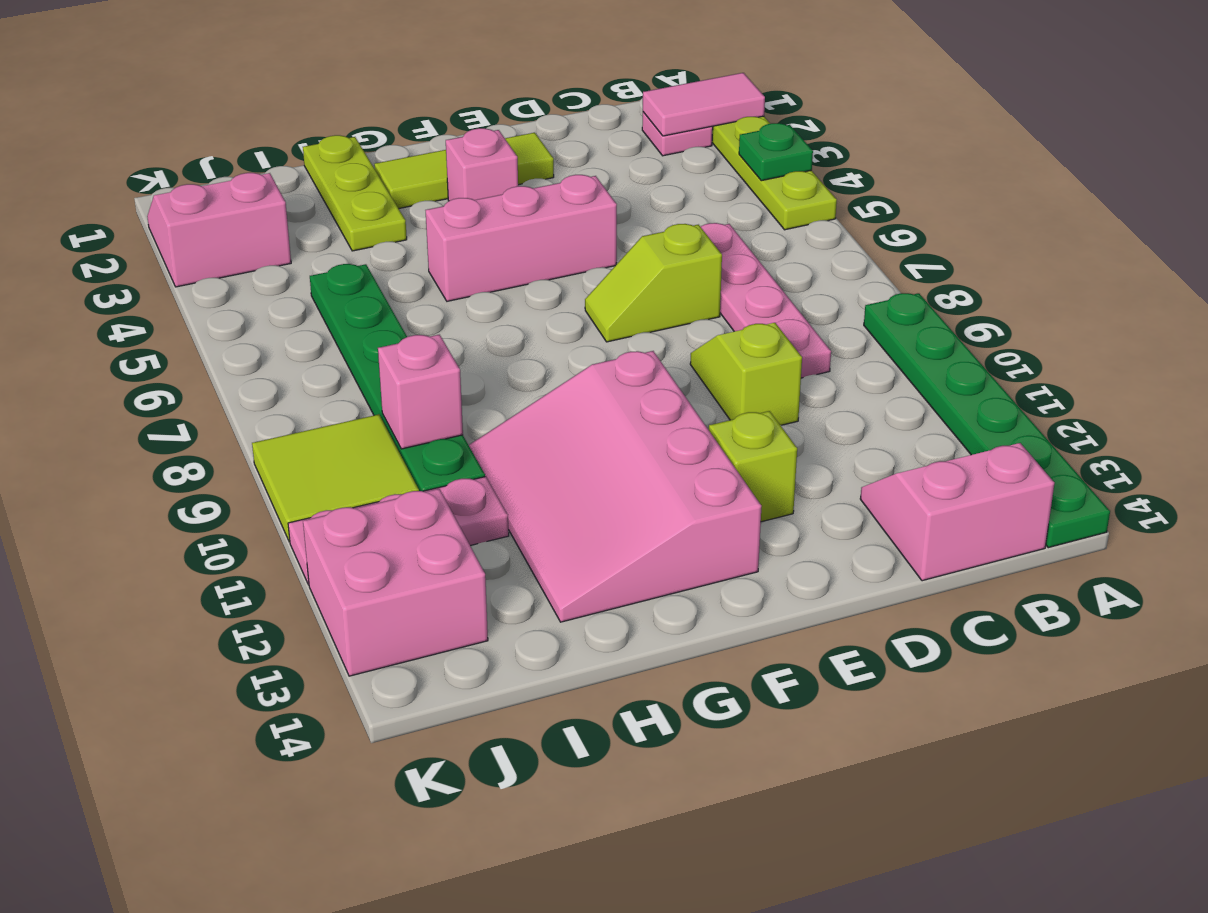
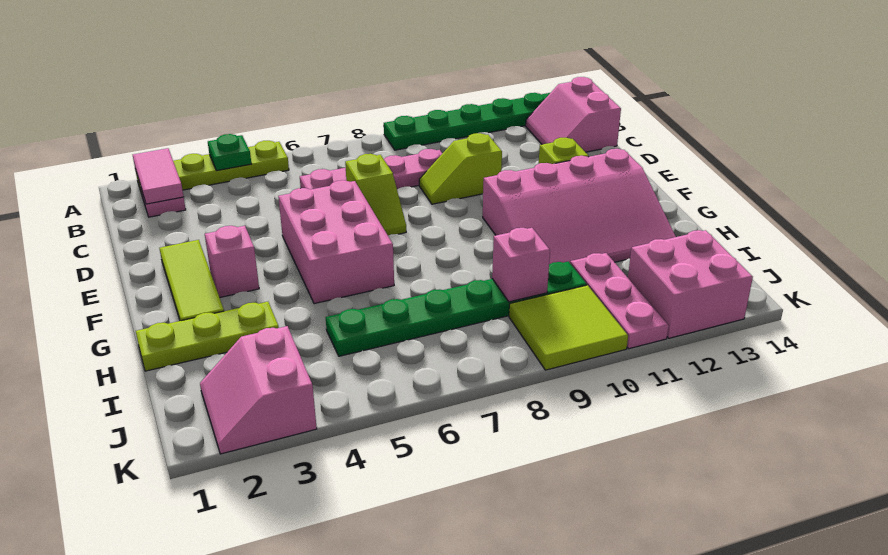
pink brick E5:G5 level 1 -> pink brick E5:G6 level 1

